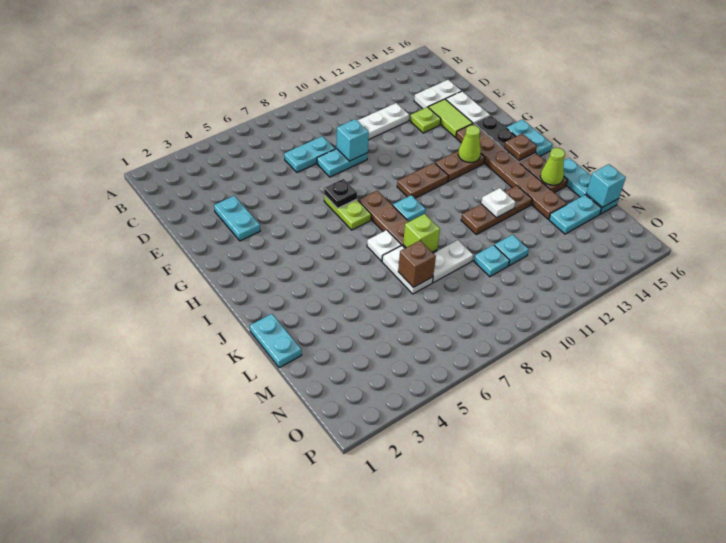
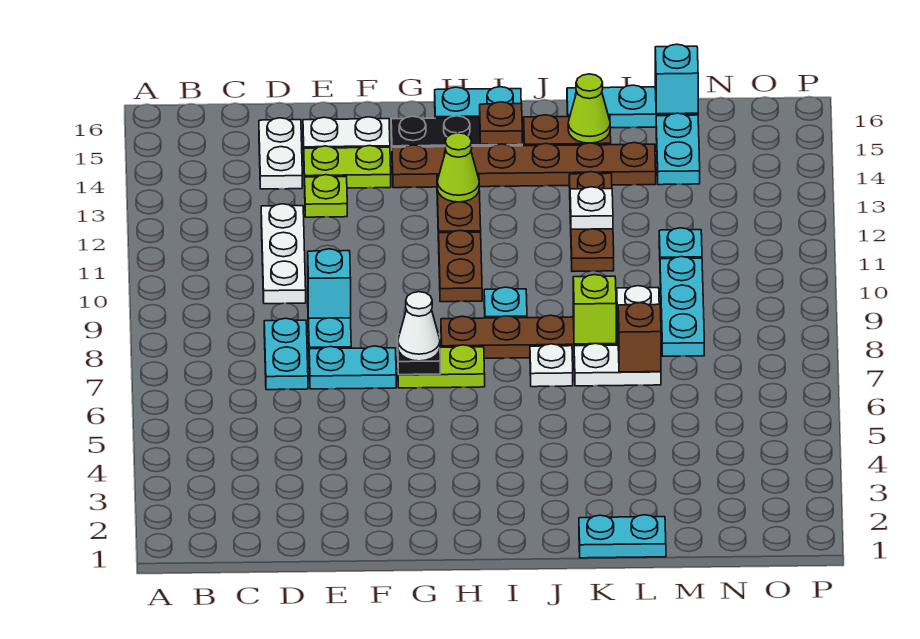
cyan plate E3:F3 level 1 -> cyan plate E7:F7 level 1
lime tile E14:F14 level 1 -> lime plate E14:F14 level 1
none -> white cone G7 level 3
cyan plate M10 level 1 -> cyan plate M8:M10 level 1

